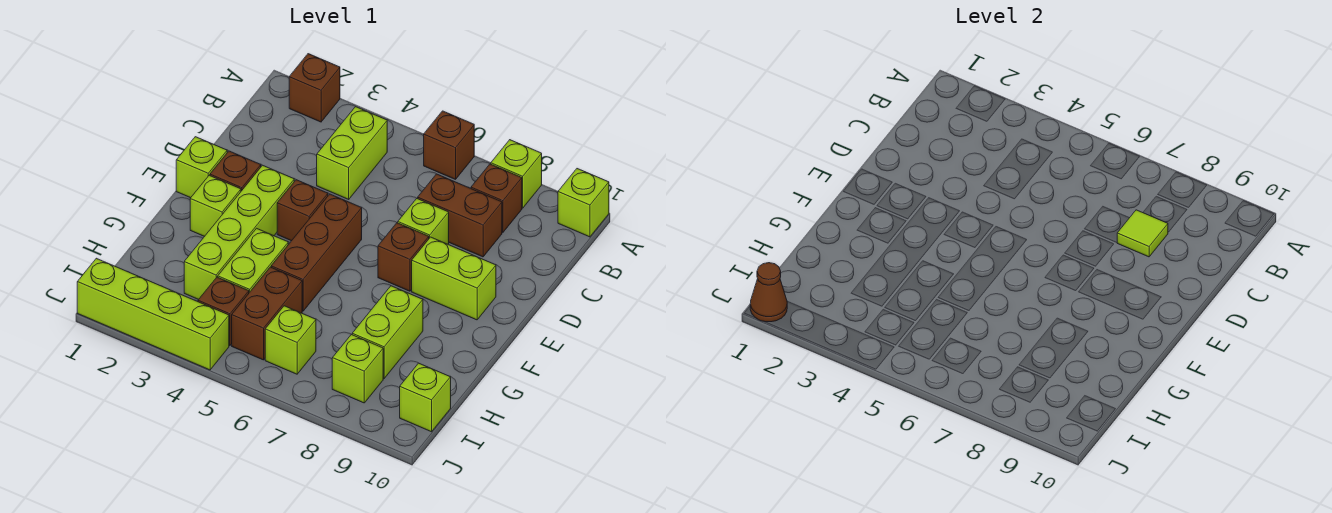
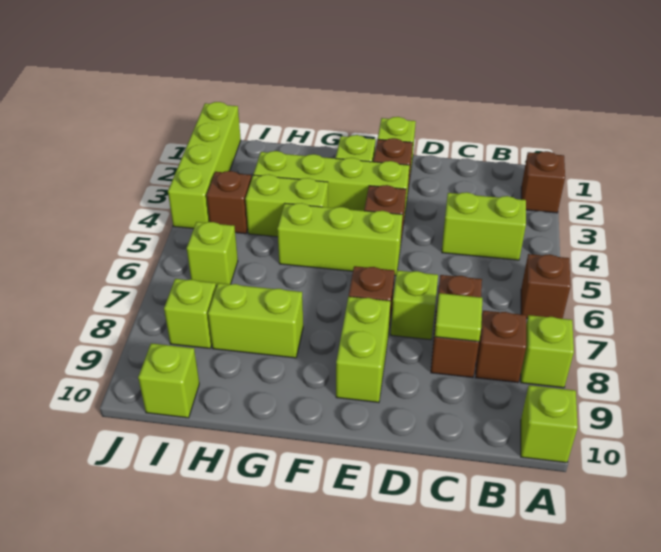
brown brick E5:G5 level 1 -> lime brick E5:G5 level 1
brown brick H5:I5 level 1 -> none
brown cone J1 level 2 -> none

